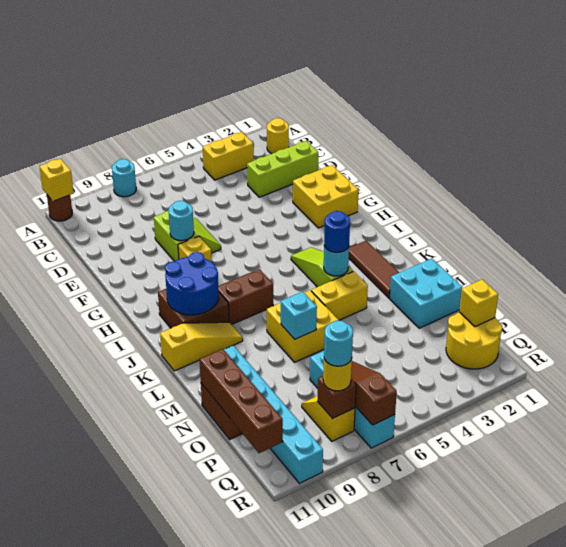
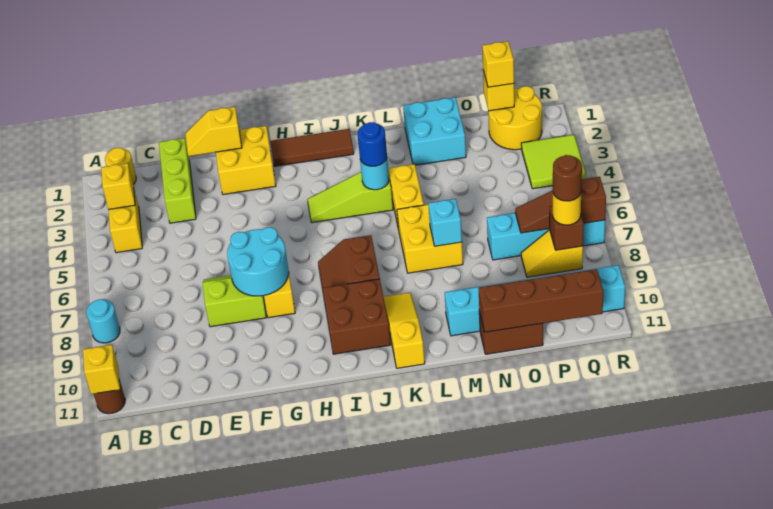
none -> yellow brick B3 level 2
none -> yellow slope E1:F1 level 2 top F
cyan round brick F8 level 2 -> cyan round brick F7:G8 level 2
blue round brick I9:J10 level 2 -> none
brown tile J2:L2 level 1 -> brown tile H1:J1 level 1
none -> yellow brick P1 level 3
none -> lime tile Q3:R4 level 1
cyan round brick Q8 level 4 -> brown round brick Q8 level 4

